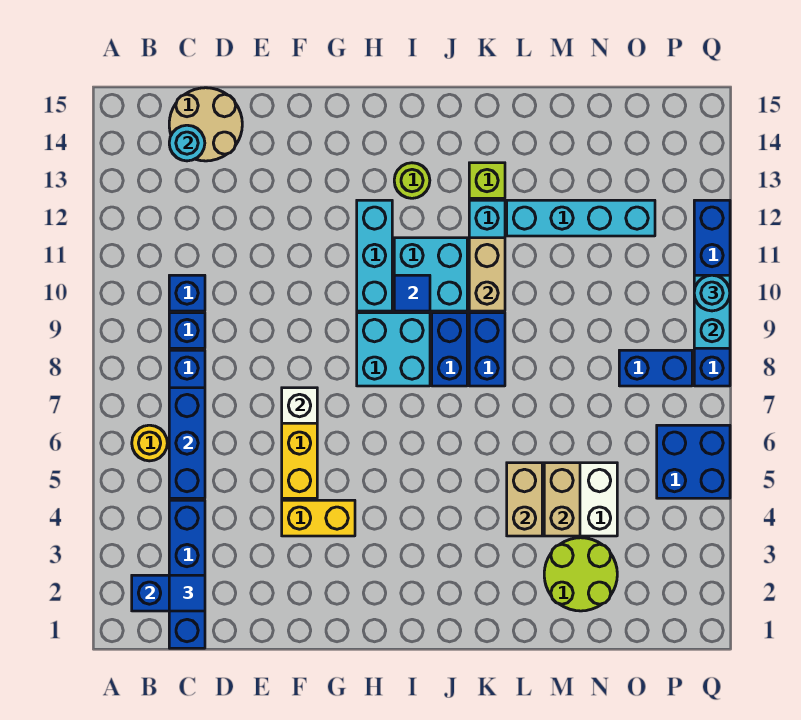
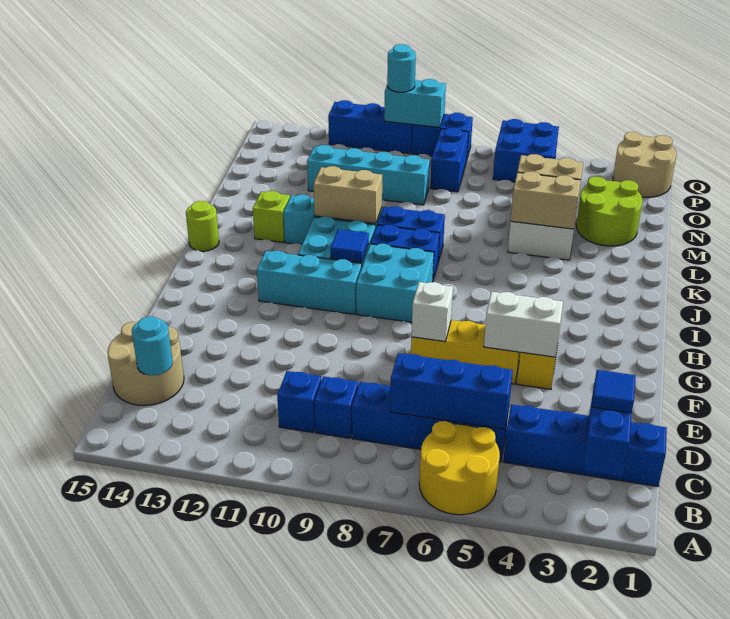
yellow round brick B6 level 1 -> yellow round brick A5:B6 level 1
none -> white brick F4:F5 level 2
lime round brick I13 level 1 -> lime round brick J15 level 1
cyan brick L12:O12 level 1 -> cyan brick N9:N12 level 1
none -> tan round brick P1:Q2 level 1

